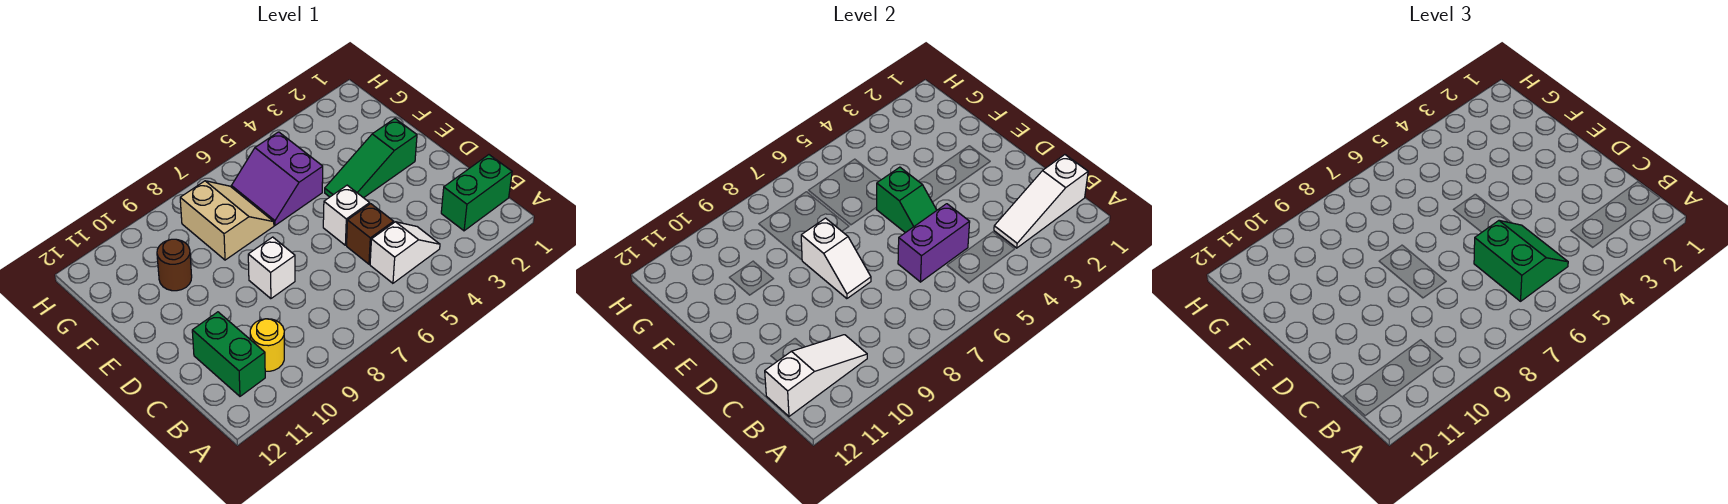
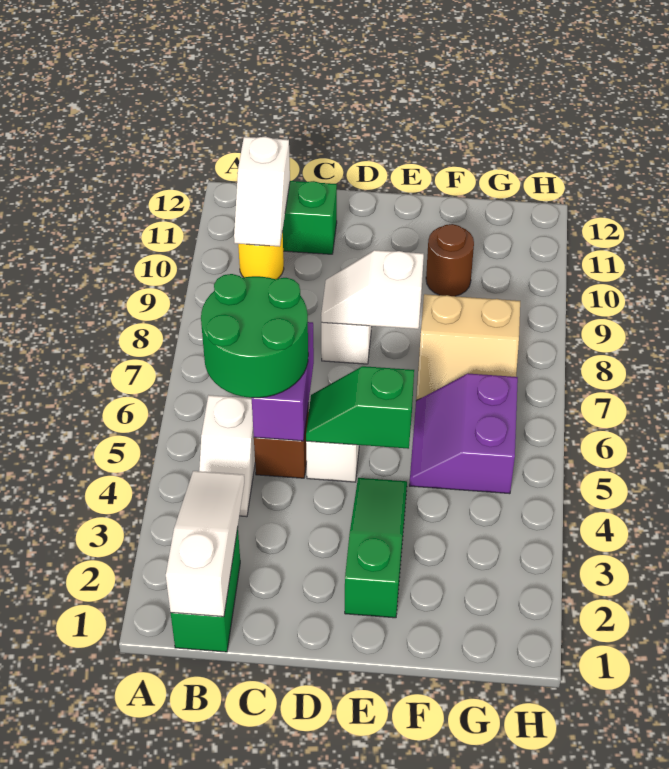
green slope B5:C6 level 3 top 6 -> green round brick B5:C6 level 3
white slope B10:B12 level 2 top 12 -> white slope B10:B11 level 2 top 11
purple slope F5:G6 level 1 top 5 -> purple slope F5:G6 level 1 top G

